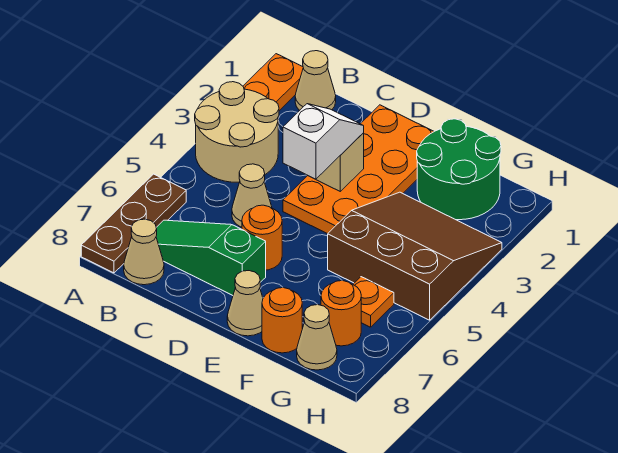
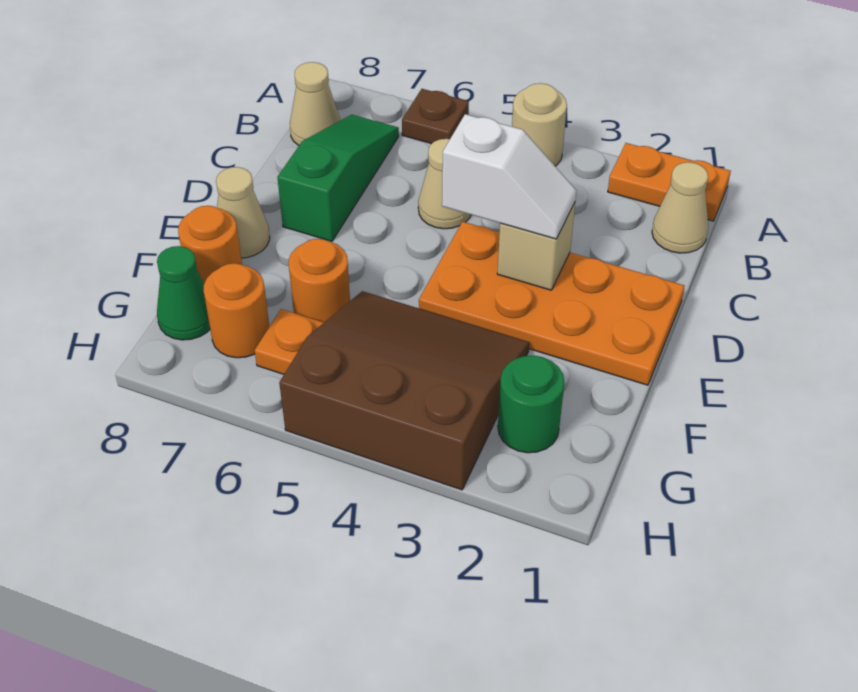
tan round brick A3:B4 level 1 -> tan round brick A4 level 1
brown plate A6:A8 level 1 -> brown plate A6 level 1
orange round brick D6 level 1 -> orange round brick F6 level 1
green round brick F1:G2 level 1 -> green round brick G2 level 1
brown slope F3:H5 level 1 top 5 -> brown slope F3:H5 level 1 top H
tan cone G8 level 1 -> green cone G8 level 1

